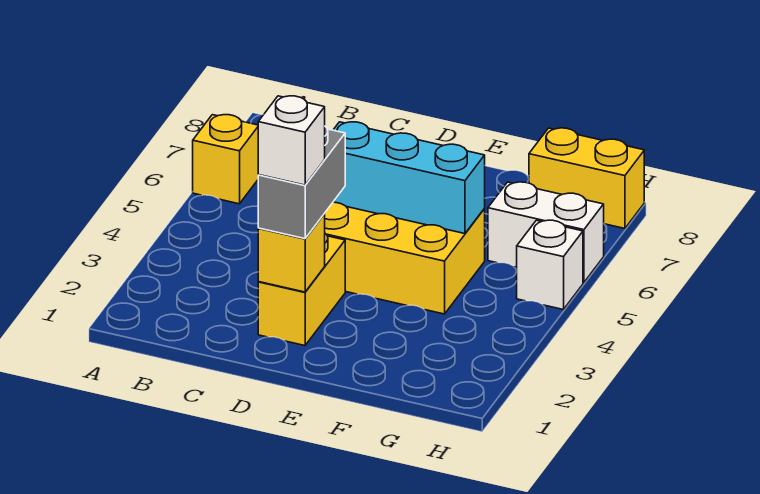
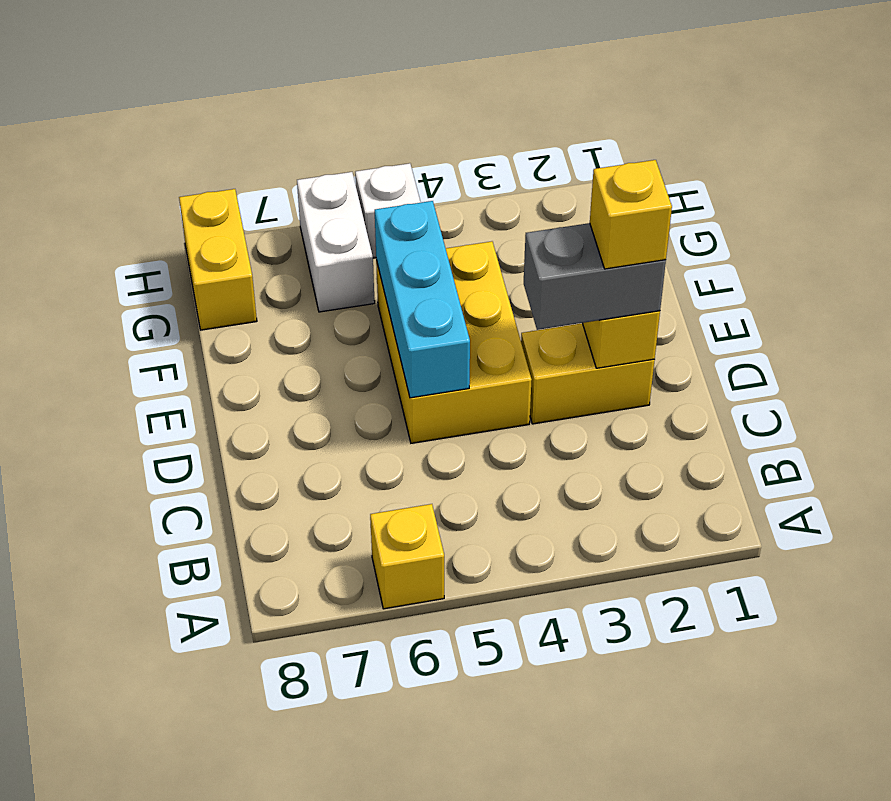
white brick D2 level 4 -> yellow brick D2 level 4

